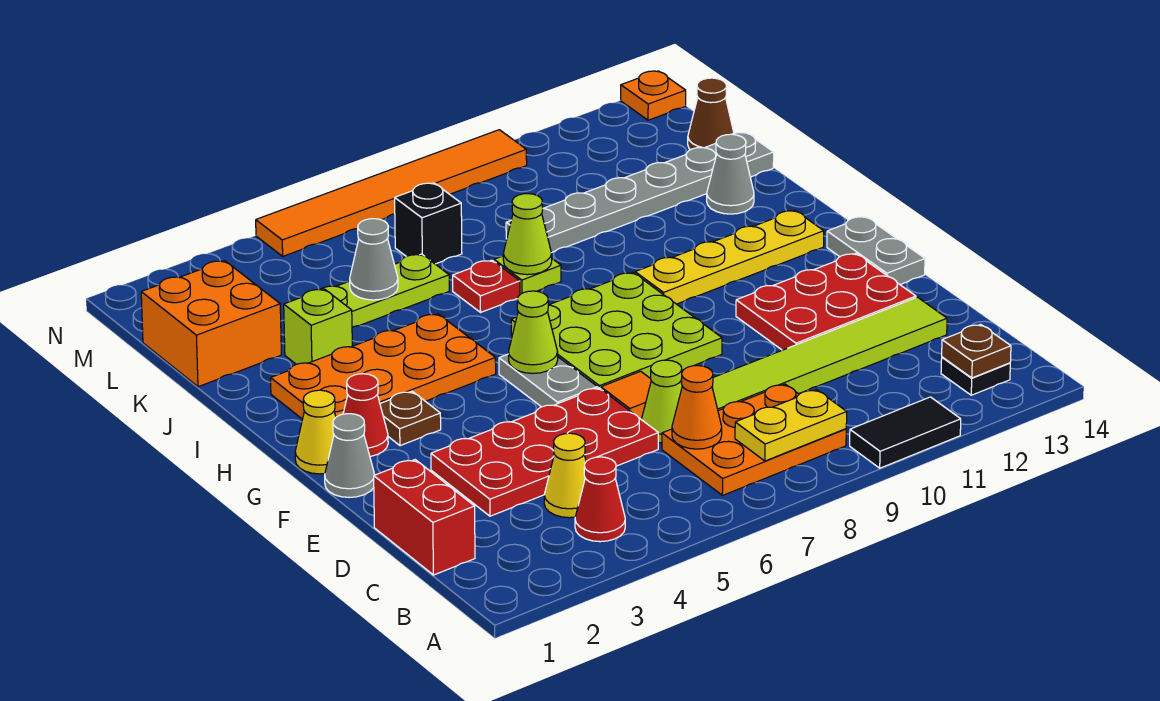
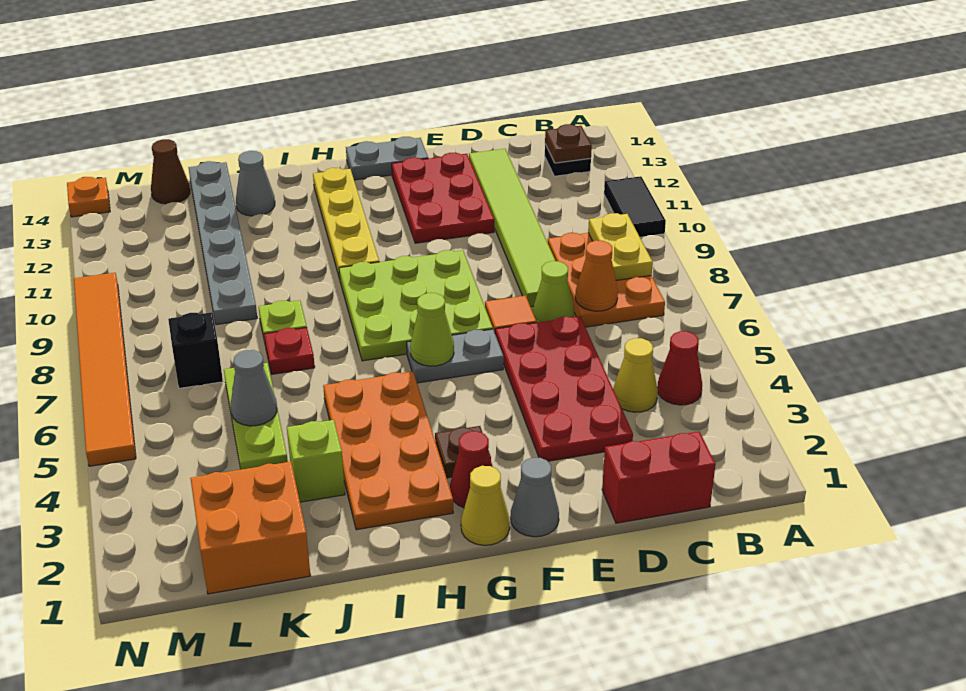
lime cone J8 level 2 -> none

